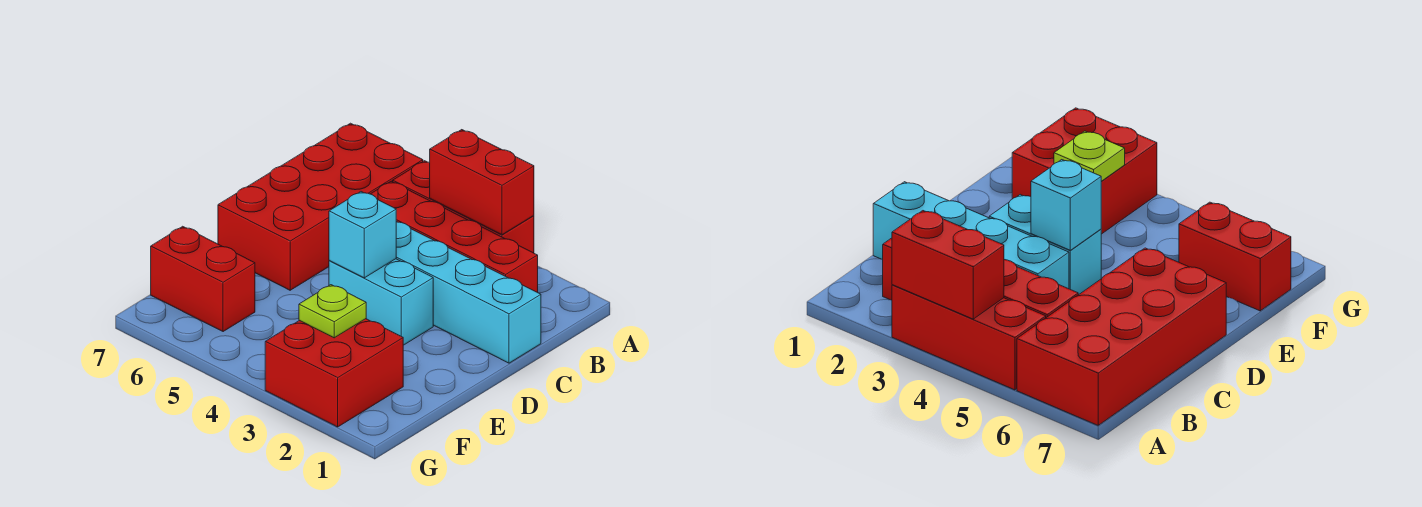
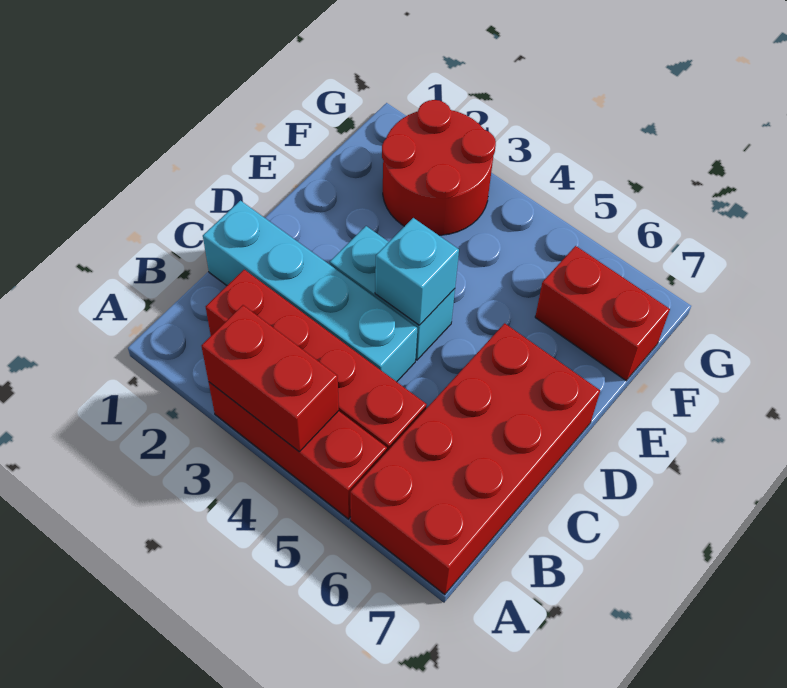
red brick F2:G3 level 1 -> red round brick F2:G3 level 1
lime plate F3 level 2 -> none

